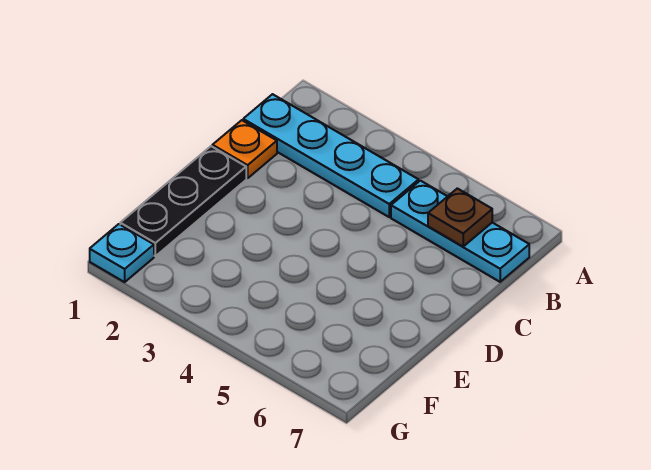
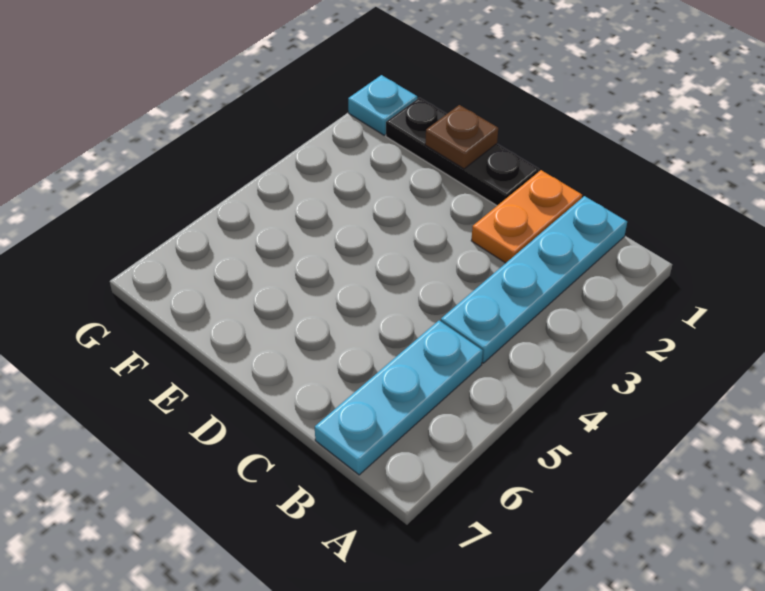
brown plate B6 level 2 -> brown plate E1 level 2
orange plate C1 level 1 -> orange plate C1:C2 level 1

